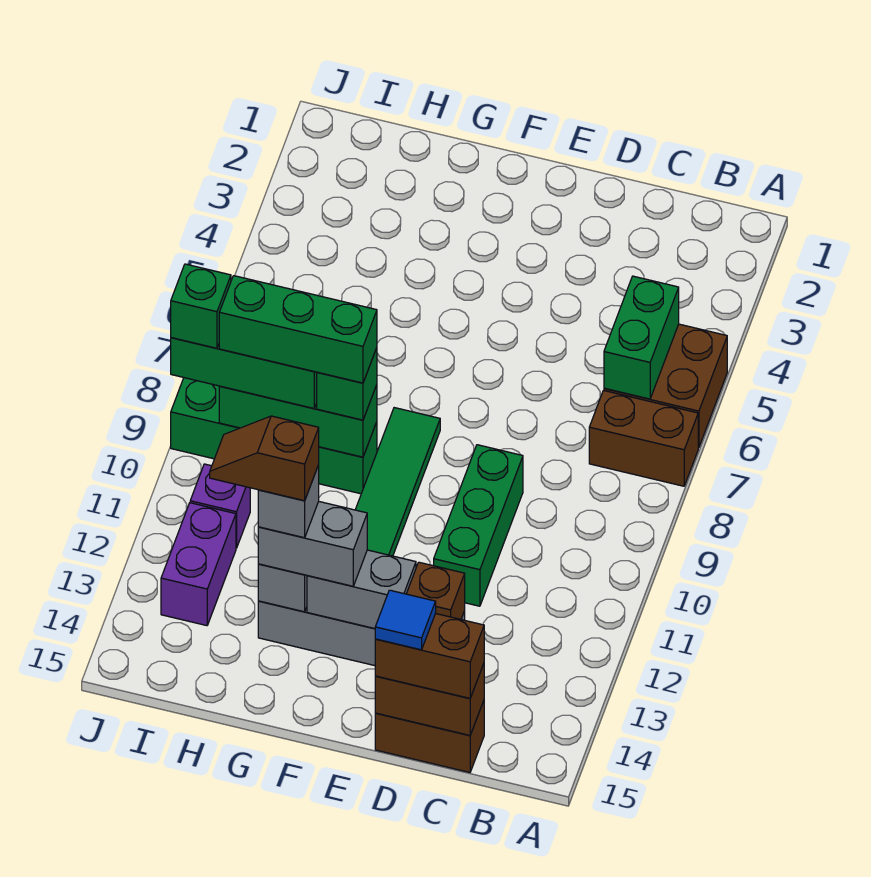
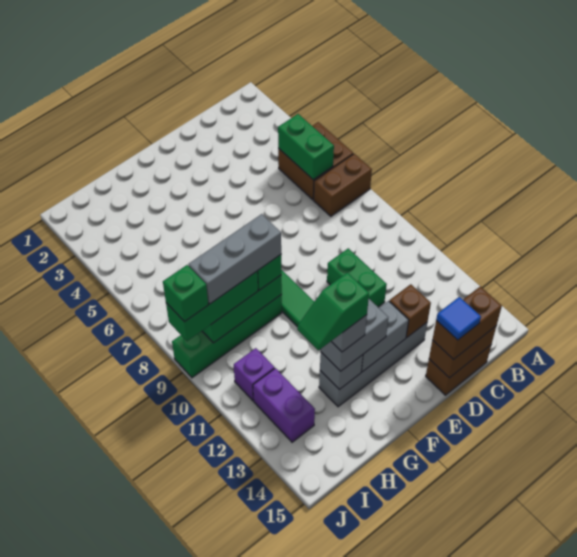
green brick D9:D11 level 1 -> green brick D10:D11 level 1
green brick G9:I9 level 4 -> grey brick G9:I9 level 4
brown slope G13:H13 level 5 top G -> green slope G13:H13 level 5 top G

